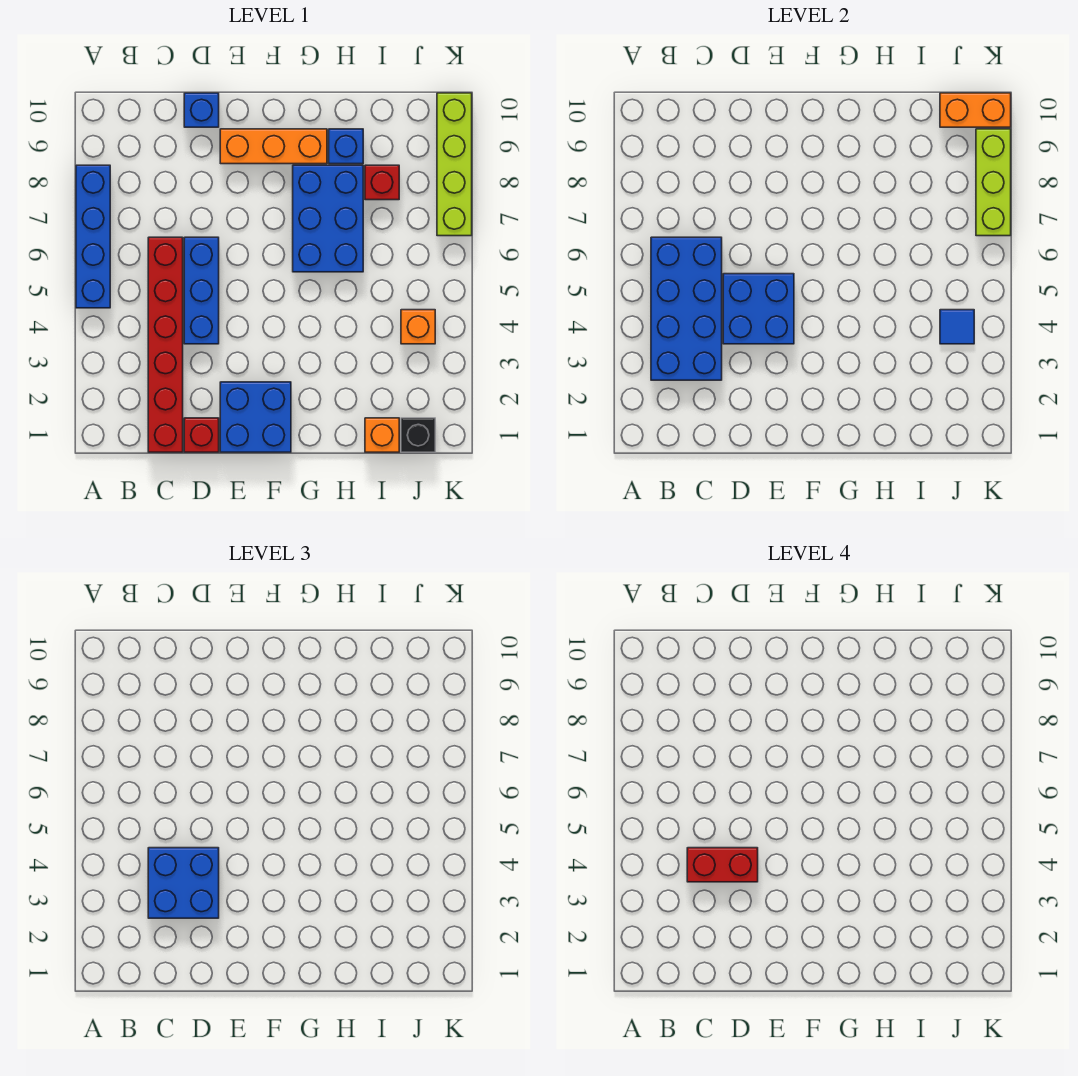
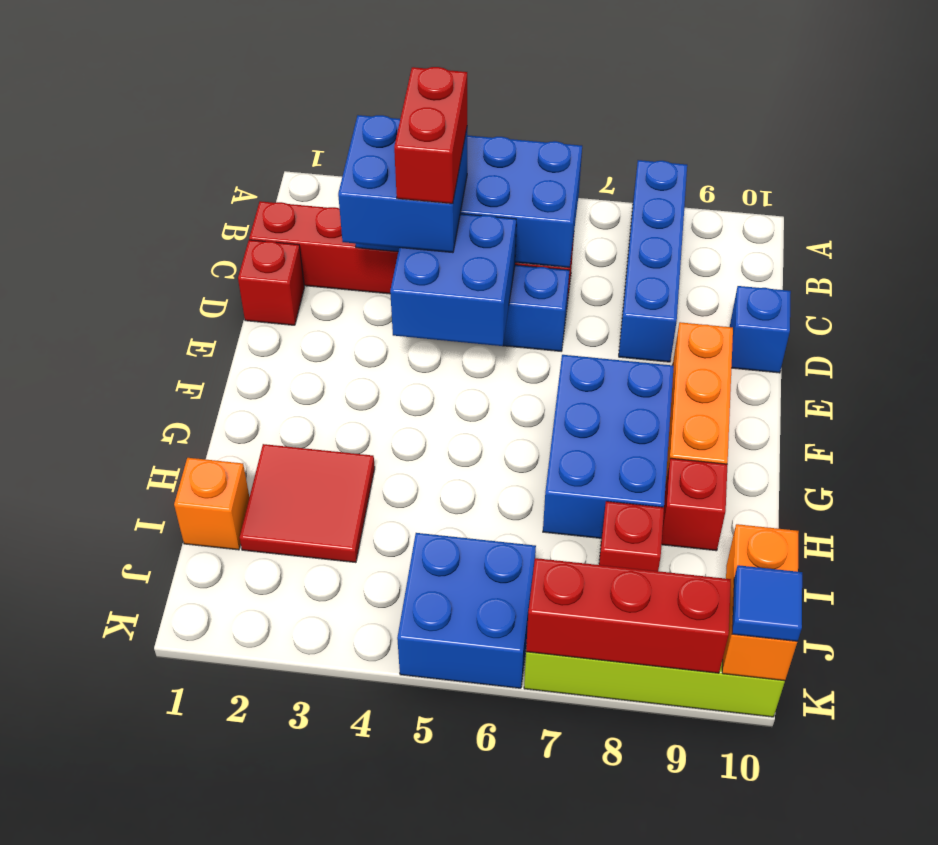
blue brick A5:A8 level 1 -> blue brick A8:D8 level 1
blue brick E1:F2 level 1 -> blue brick J5:K6 level 1
blue brick G6:H8 level 1 -> blue brick F7:H8 level 1
none -> red tile H2:I3 level 1
blue brick H9 level 1 -> red brick H9 level 1
black brick J1 level 1 -> none
orange brick J4 level 1 -> none
blue tile J4 level 2 -> blue tile K10 level 3
lime brick K7:K9 level 2 -> red brick K7:K9 level 2

